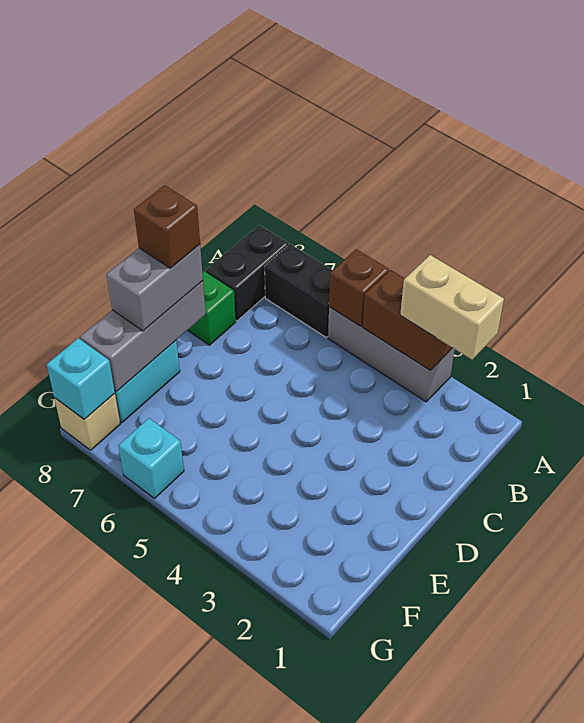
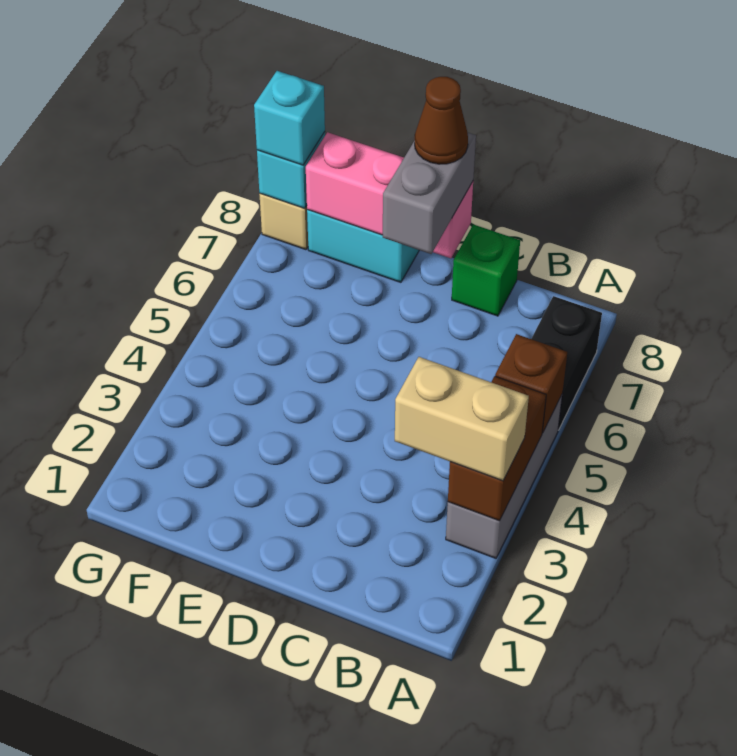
tan brick A2:A3 level 3 -> tan brick A3:B3 level 3
black brick A8:B8 level 1 -> none
grey brick D8:F8 level 2 -> pink brick D8:F8 level 2
grey brick D8:E8 level 3 -> grey brick D7:D8 level 3
brown brick D8 level 4 -> brown cone D8 level 4
cyan brick G6 level 1 -> cyan brick G8 level 3

